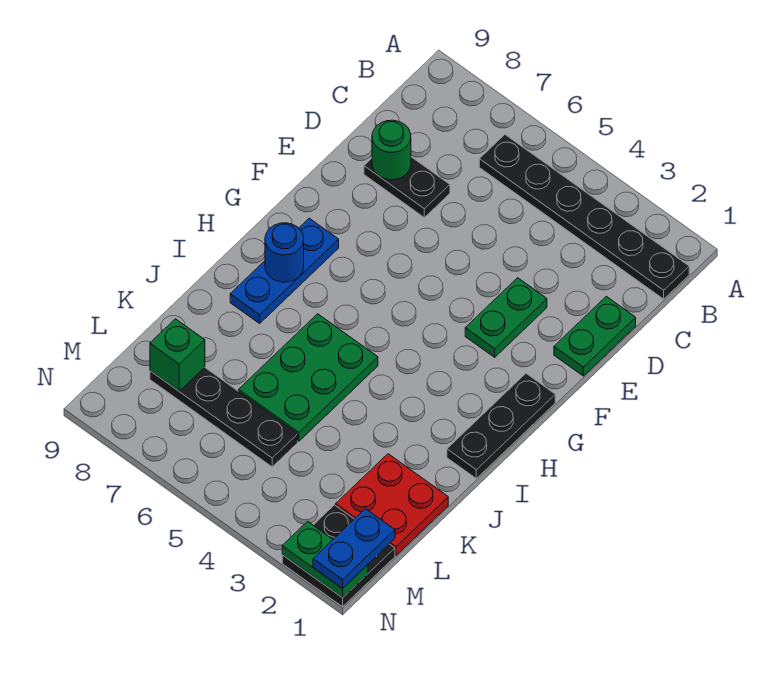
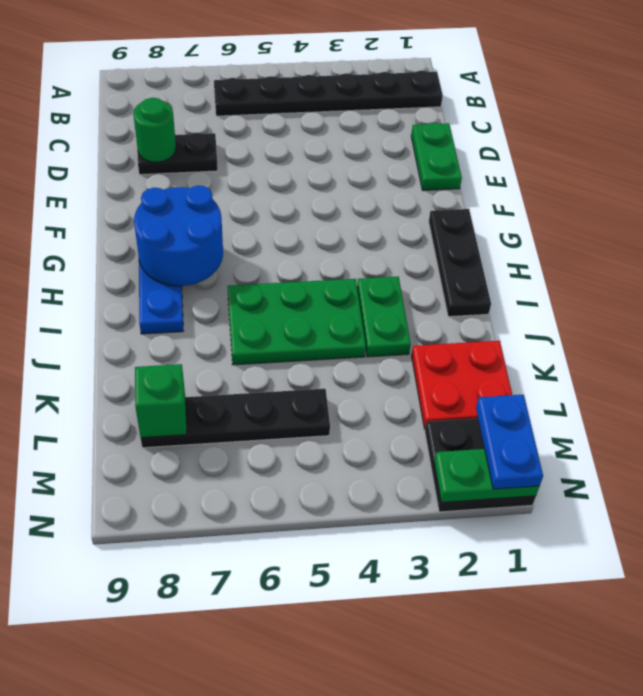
green plate E3:F3 level 1 -> green plate I3:J3 level 1
blue round brick H8 level 2 -> blue round brick G7:H8 level 2
green plate I5:K6 level 1 -> green plate I4:J6 level 1

